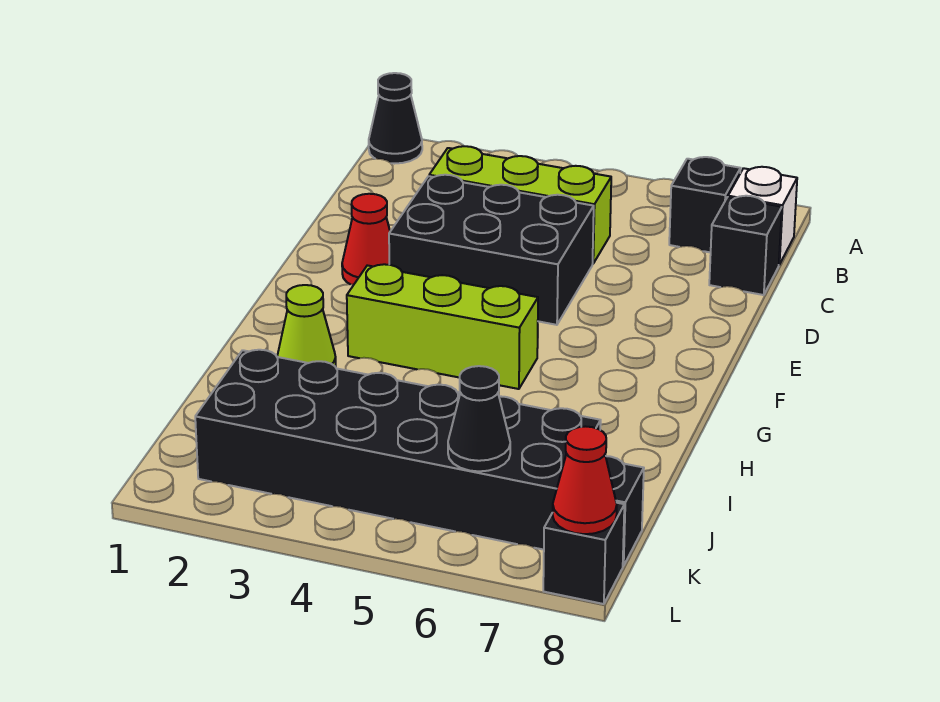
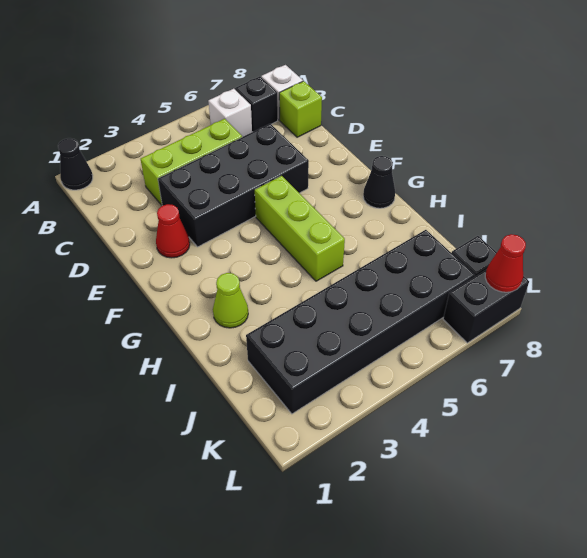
none -> white brick B6 level 1
black brick C8 level 1 -> lime brick C8 level 1
black brick D3:E5 level 1 -> black brick D3:E6 level 1
lime brick G3:G5 level 1 -> lime brick F5:H5 level 1
black cone K6 level 2 -> black cone G8 level 1
black brick L8 level 1 -> black brick L7:L8 level 1

